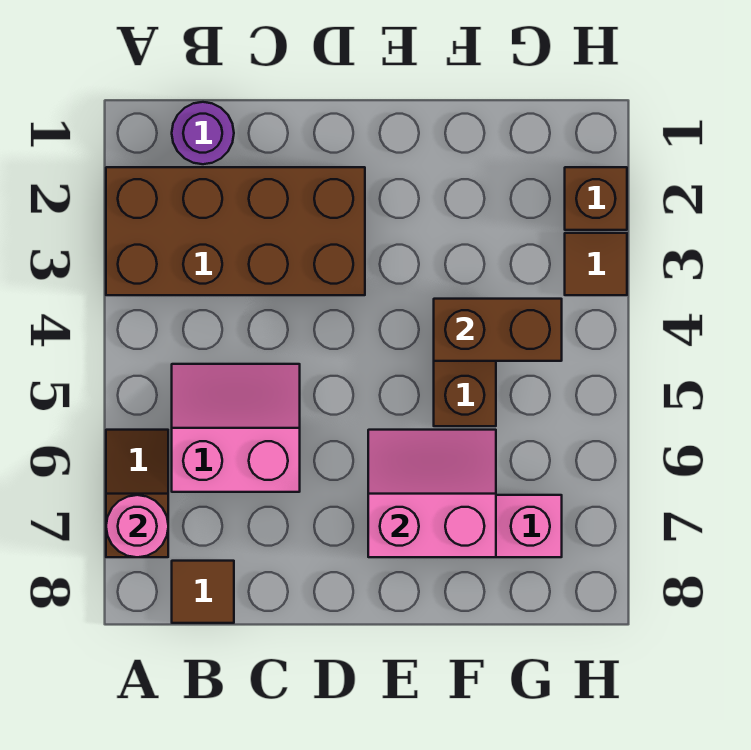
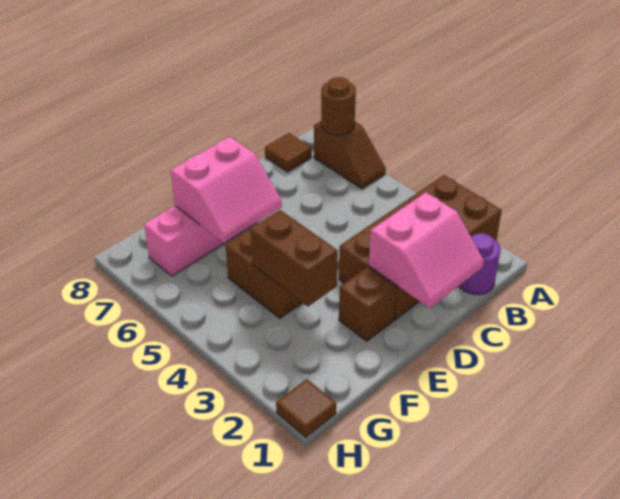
pink round brick A7 level 2 -> brown round brick A7 level 2
pink slope B5:C6 level 1 top 6 -> pink slope C1:D2 level 2 top 2
brown brick F4:G4 level 2 -> brown brick F3:F4 level 2
brown brick H2 level 1 -> brown brick E2 level 1
brown tile H3 level 1 -> brown tile H1 level 1

